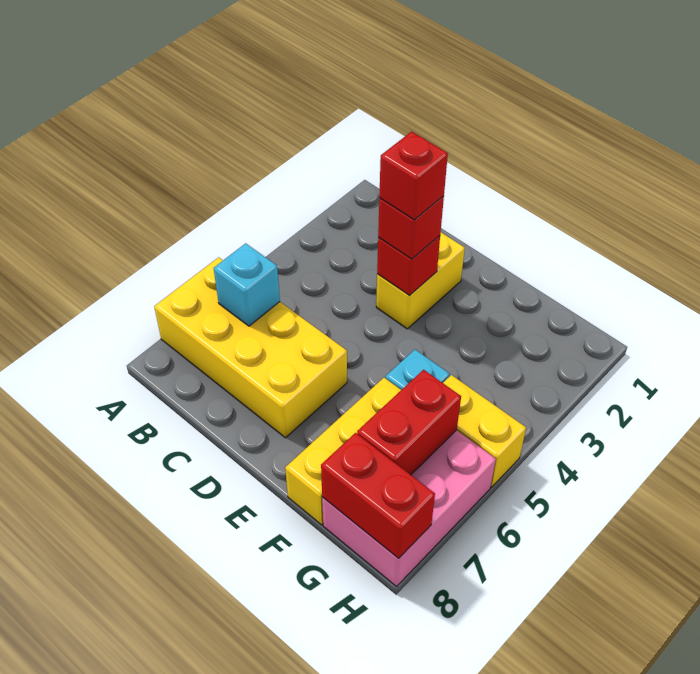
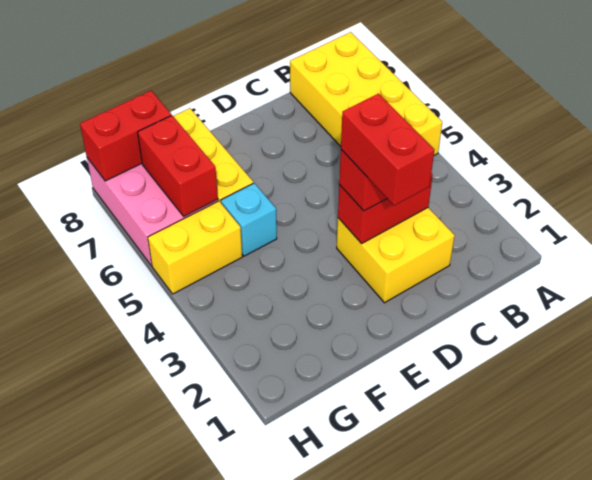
yellow brick A6:D7 level 1 -> yellow brick A5:B8 level 1
cyan brick B6 level 2 -> none
yellow brick D2:D3 level 1 -> yellow brick C2:D3 level 1
red brick D3 level 2 -> red brick C3:D3 level 2
red brick D3 level 4 -> red brick D2:D3 level 4

